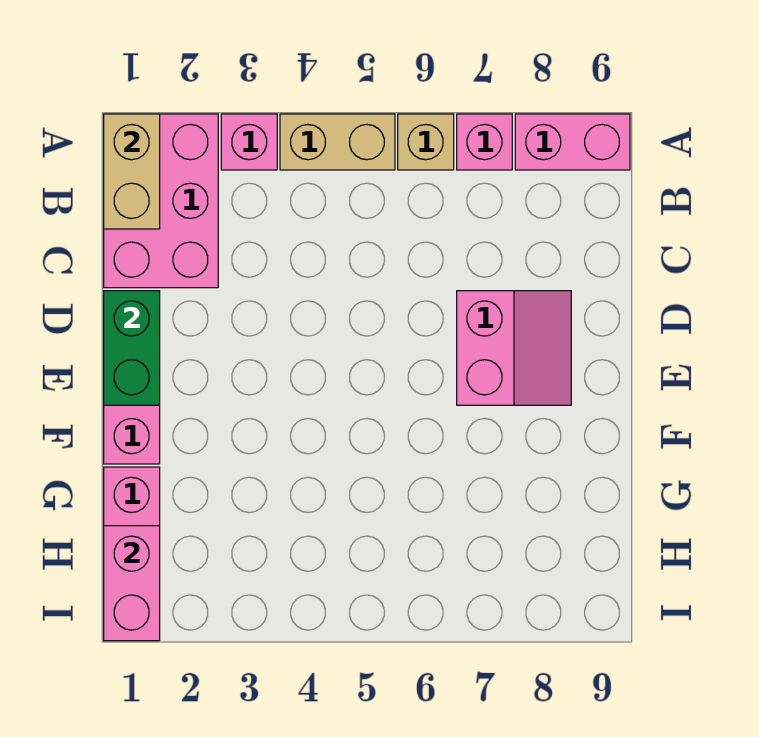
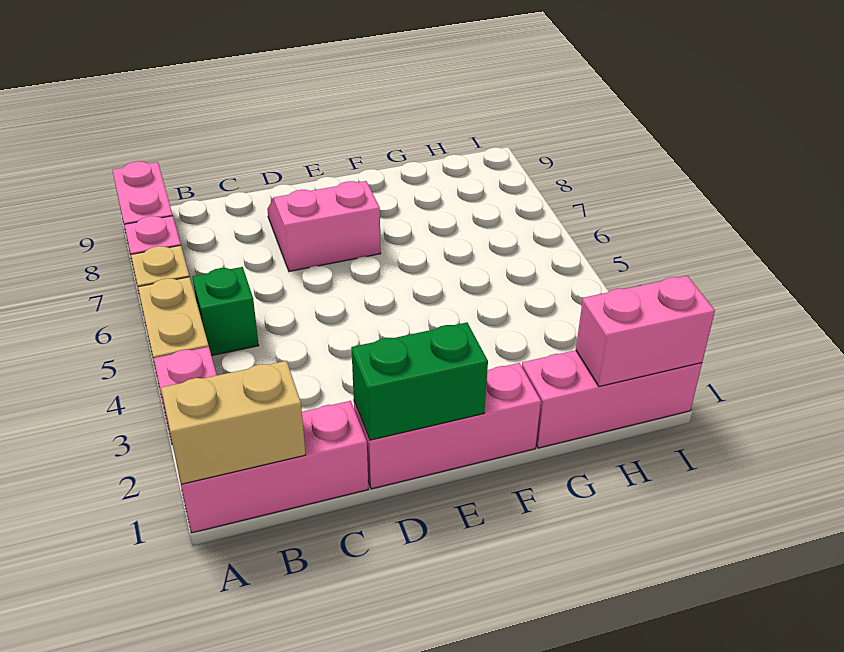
pink brick A1:C2 level 1 -> pink brick A1:C1 level 1
none -> green brick B5 level 1

